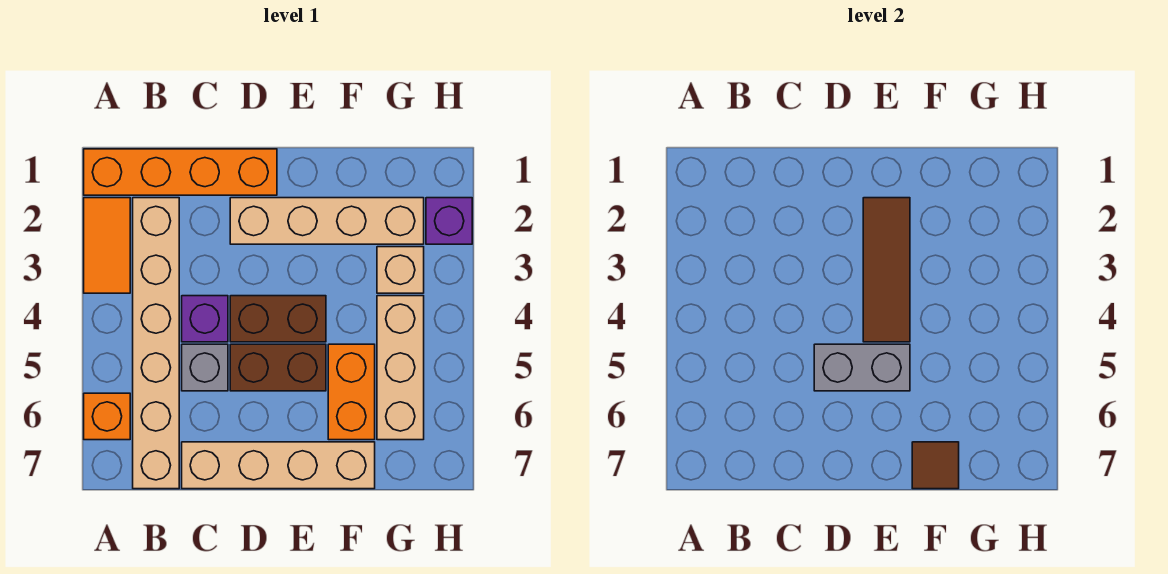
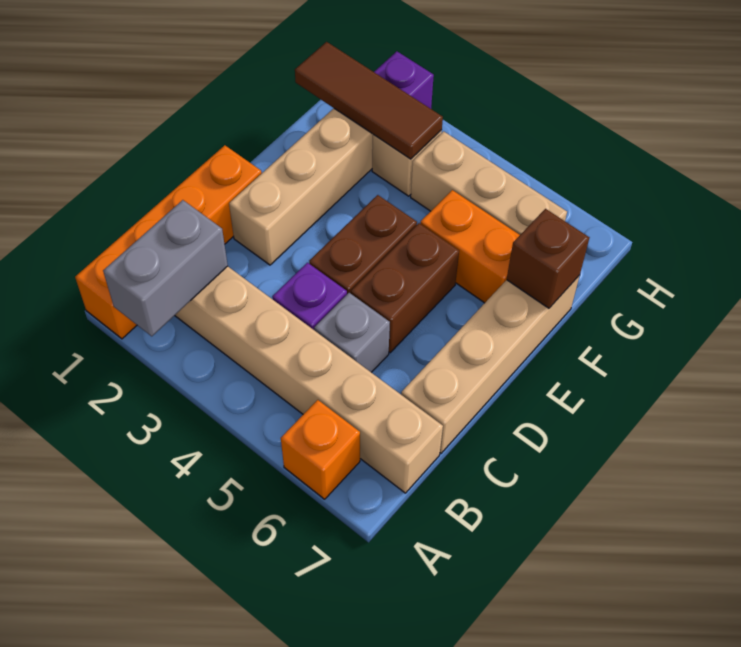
orange tile A2:A3 level 1 -> none
grey brick D5:E5 level 2 -> grey brick A2:B2 level 2
brown tile E2:E4 level 2 -> brown tile G1:G3 level 2
brown tile F7 level 2 -> brown brick F7 level 2

